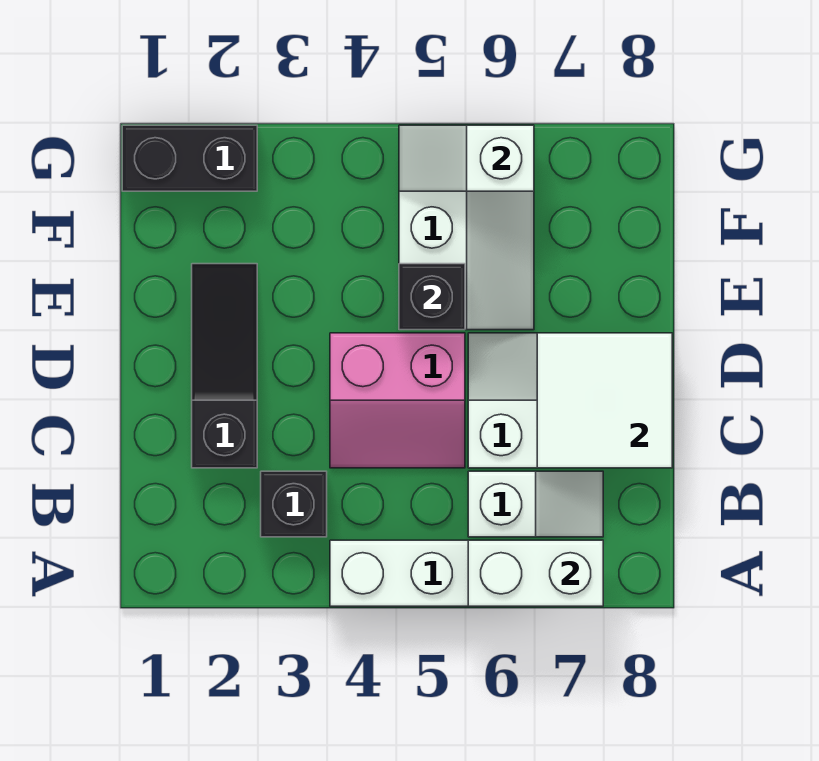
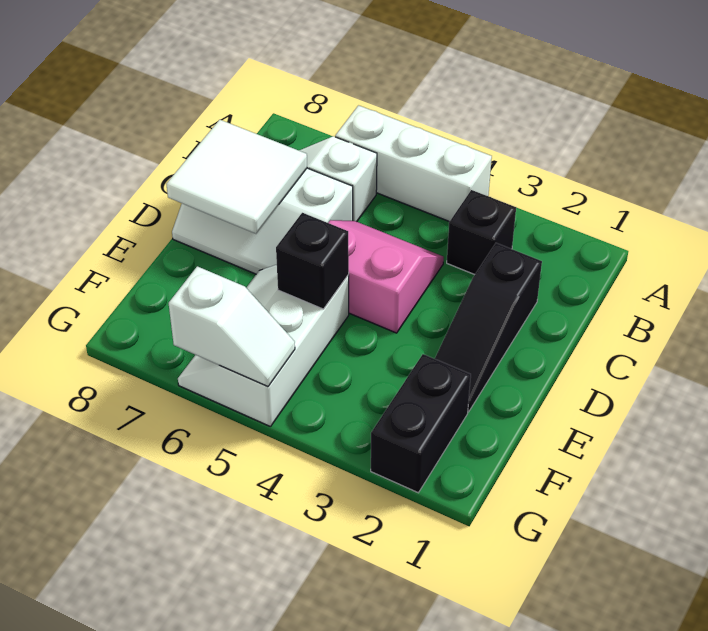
white brick A6:A7 level 2 -> none
black brick G1:G2 level 1 -> black brick F2:G2 level 1

